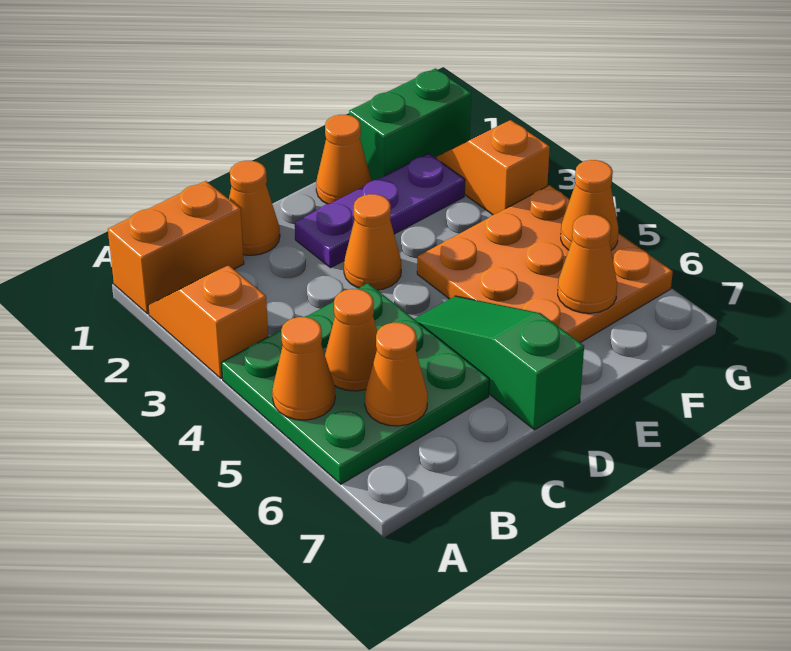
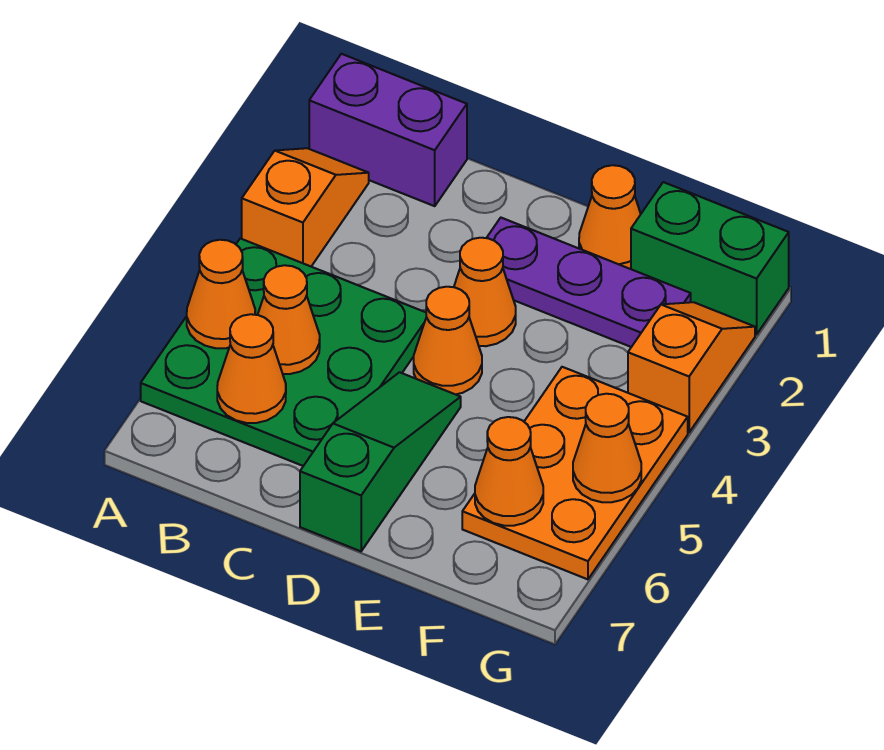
orange brick A1:B1 level 1 -> purple brick A1:B1 level 1
orange cone C1 level 1 -> orange cone D4 level 1
orange plate E4:G6 level 1 -> orange plate F4:G6 level 1

